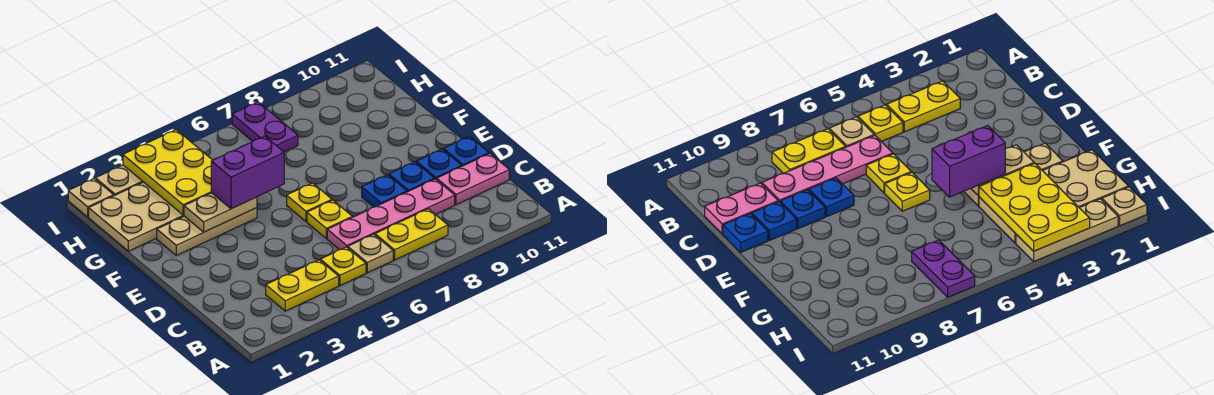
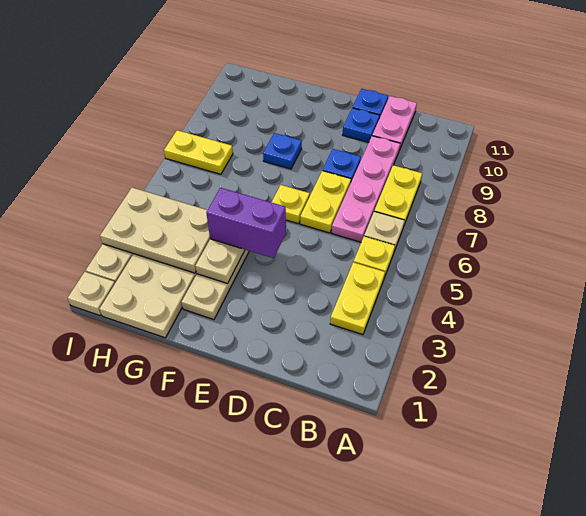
yellow plate D6 level 1 -> yellow plate D6:D7 level 1
blue plate D9 level 1 -> blue plate F8 level 1
purple brick F4:F5 level 3 -> purple brick E4:F4 level 3
yellow plate G3:I4 level 2 -> tan plate G3:I4 level 2
purple plate H7:I7 level 1 -> yellow plate H7:I7 level 1

